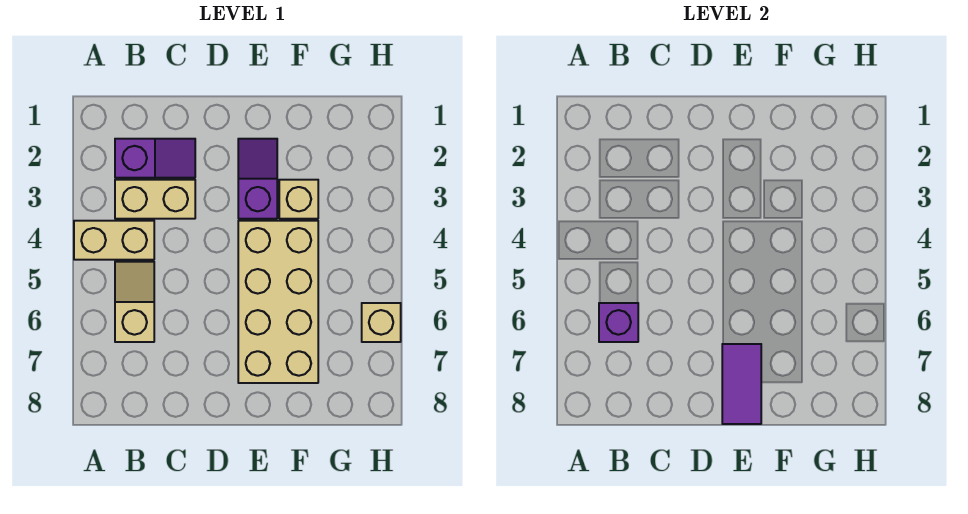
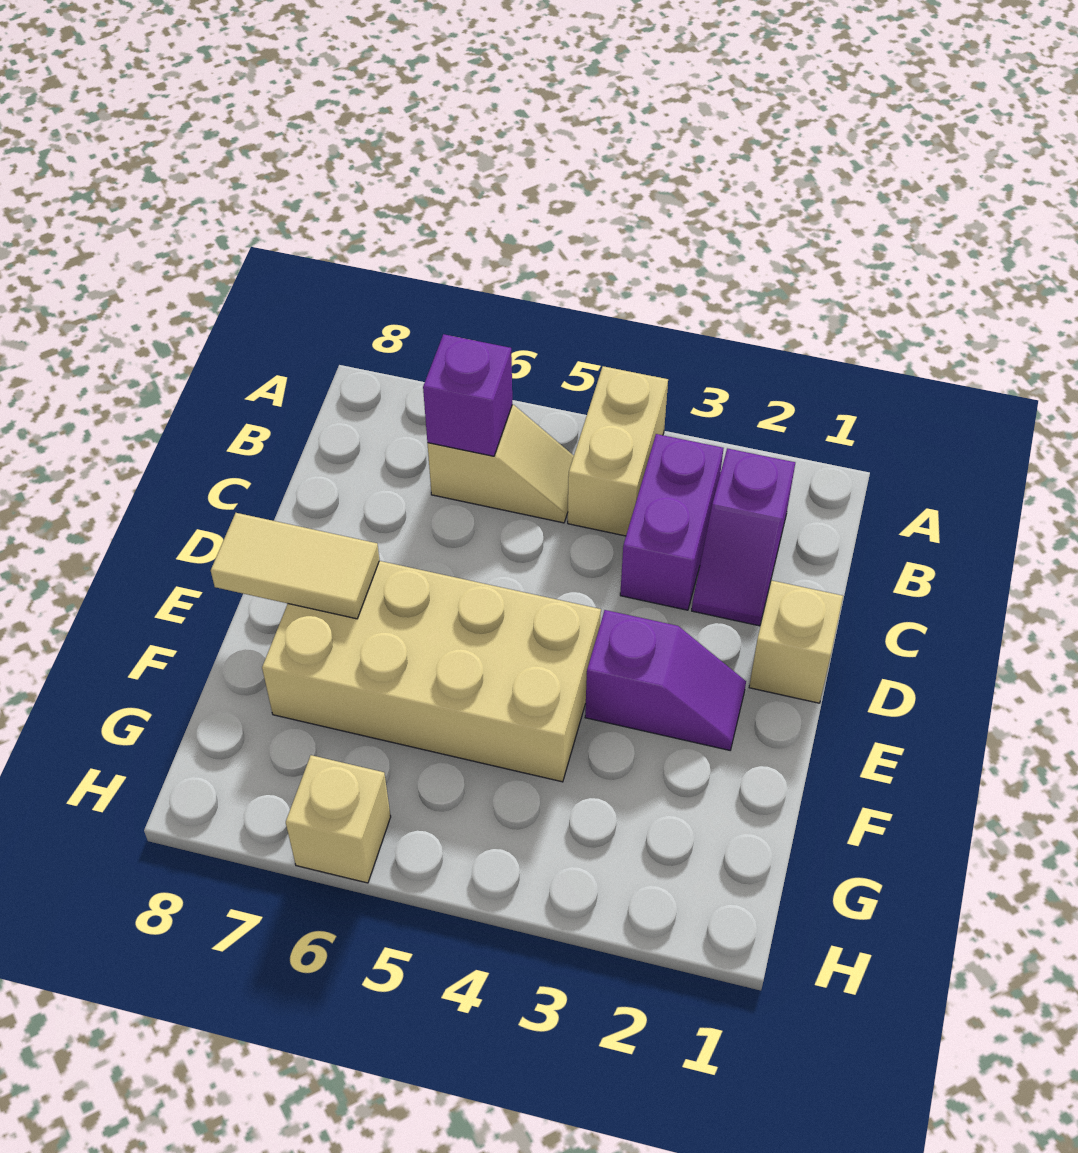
tan brick B3:C3 level 1 -> purple brick B3:C3 level 1
purple tile E7:E8 level 2 -> tan tile E7:E8 level 2
tan brick F3 level 1 -> tan brick D1 level 1

